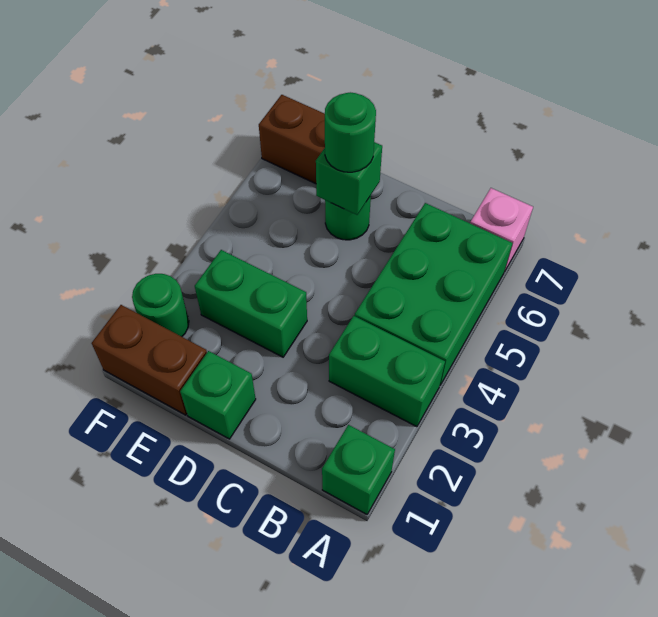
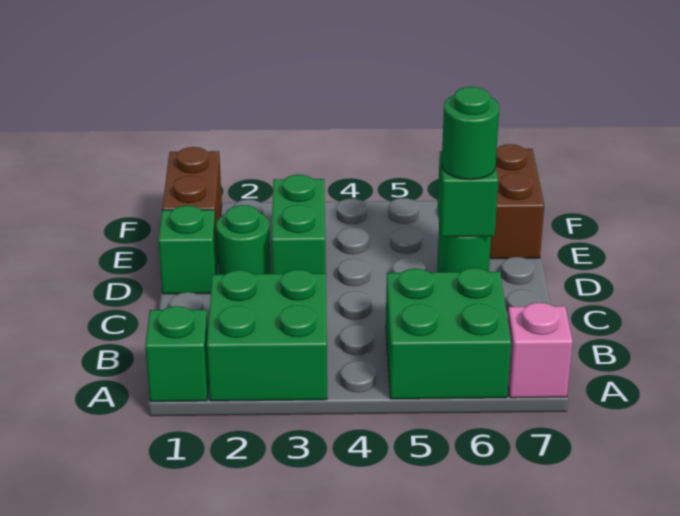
green brick A3:B3 level 1 -> green brick A2:B3 level 1
green brick A4:B6 level 1 -> green brick A5:B6 level 1
green round brick F2 level 1 -> green round brick D2 level 1

